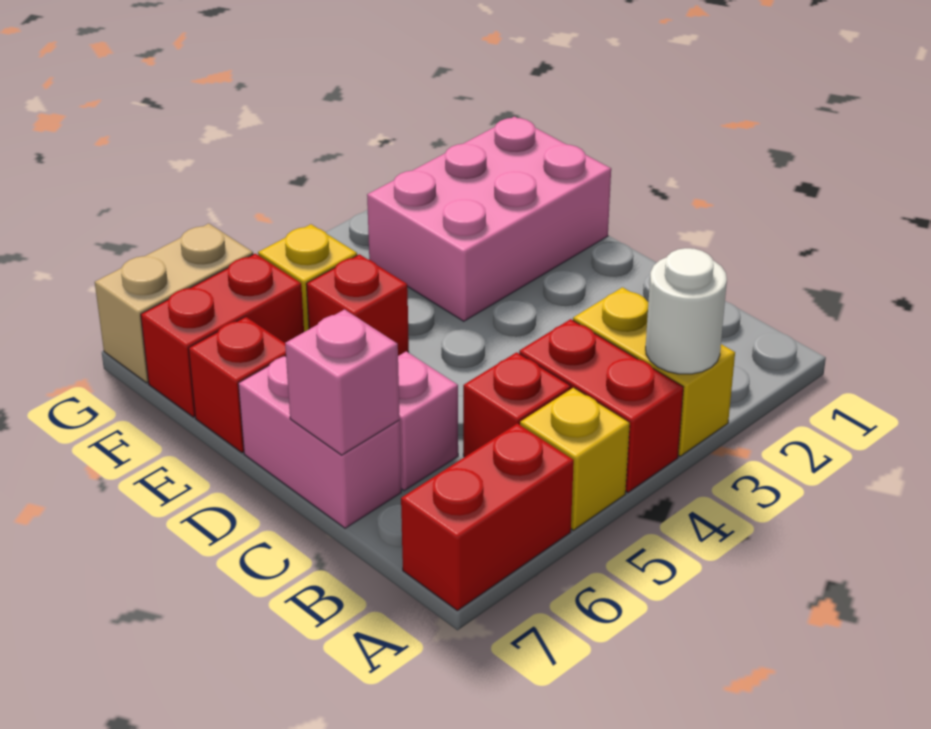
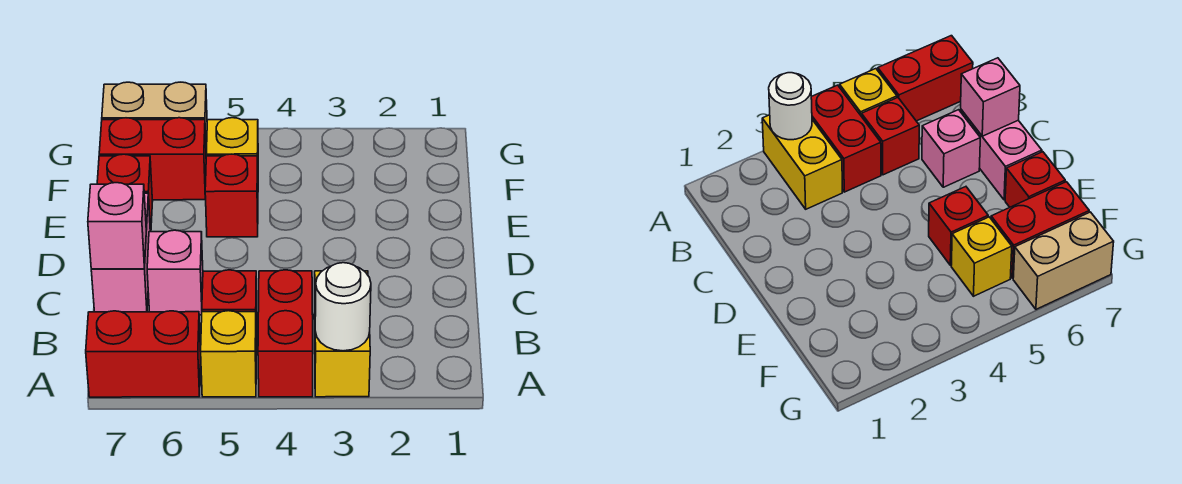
pink brick E1:F3 level 1 -> none

